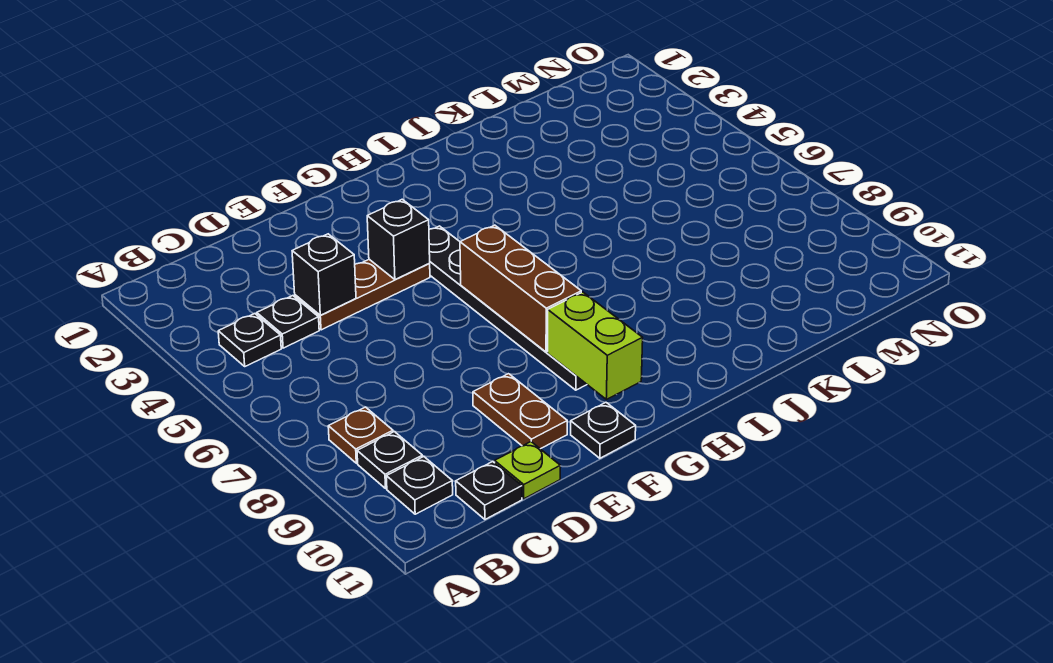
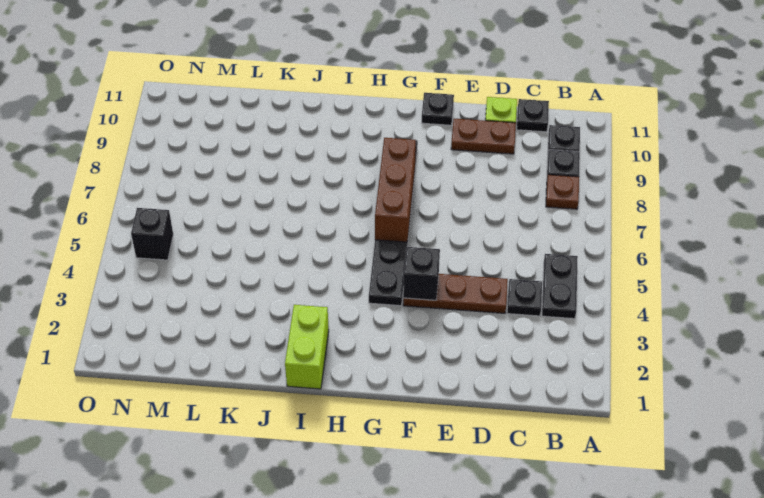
black plate B4 level 1 -> black plate B4:B5 level 1
black brick D4 level 2 -> black brick N5 level 1
brown plate E9:E10 level 1 -> brown plate D10:E10 level 1
lime brick G9:G10 level 2 -> lime brick I1:I2 level 1

